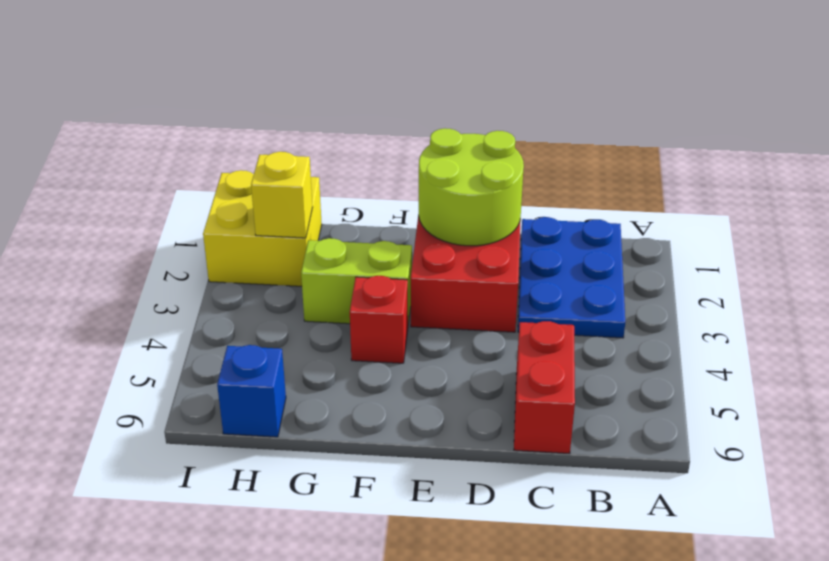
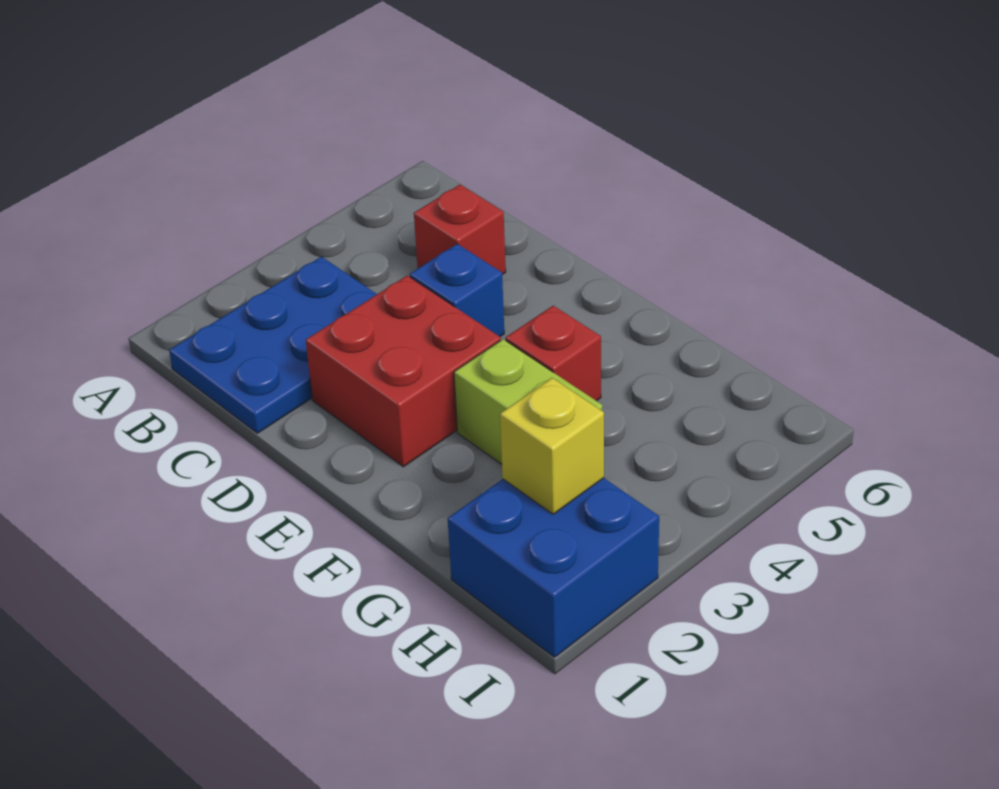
red brick C5:C6 level 1 -> red brick C5 level 1
lime round brick D1:E2 level 2 -> none
yellow brick H1:I2 level 1 -> blue brick H1:I2 level 1
blue brick H6 level 1 -> blue brick D4 level 1

